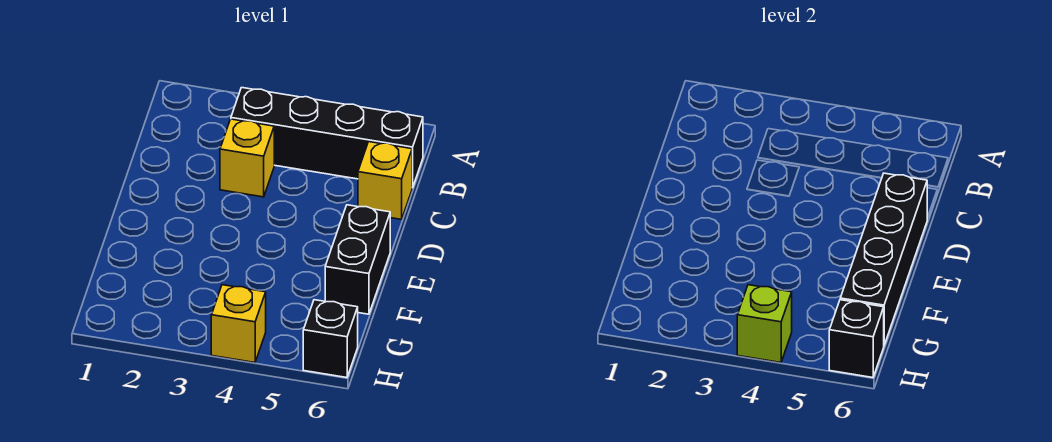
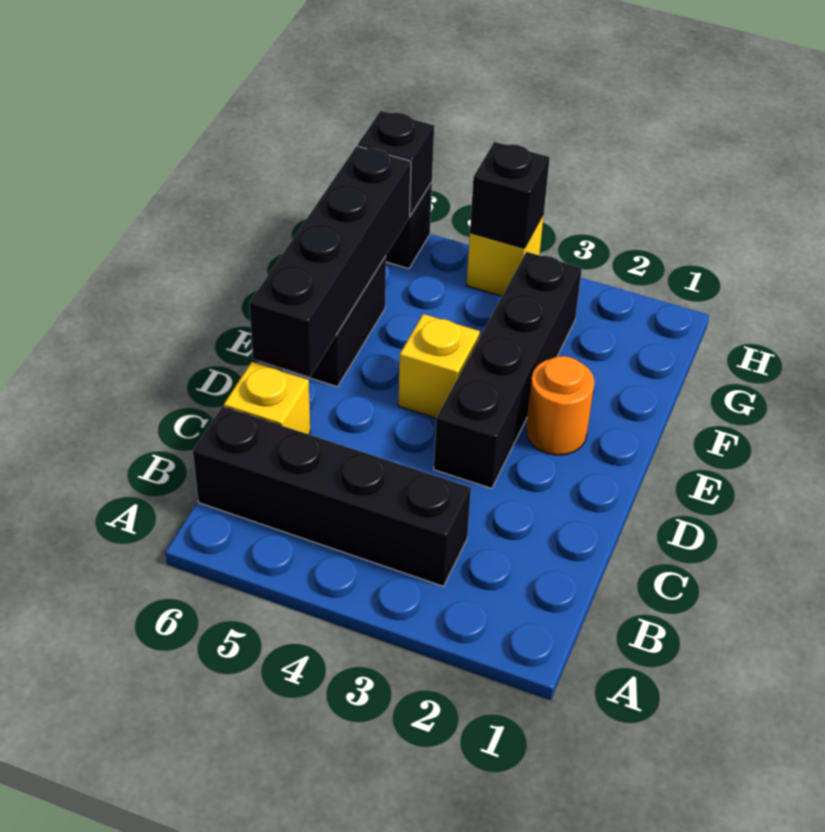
yellow brick C3 level 1 -> yellow brick E4 level 1
none -> black brick D3:G3 level 1
none -> orange round brick E2 level 1
lime brick H4 level 2 -> black brick H4 level 2

